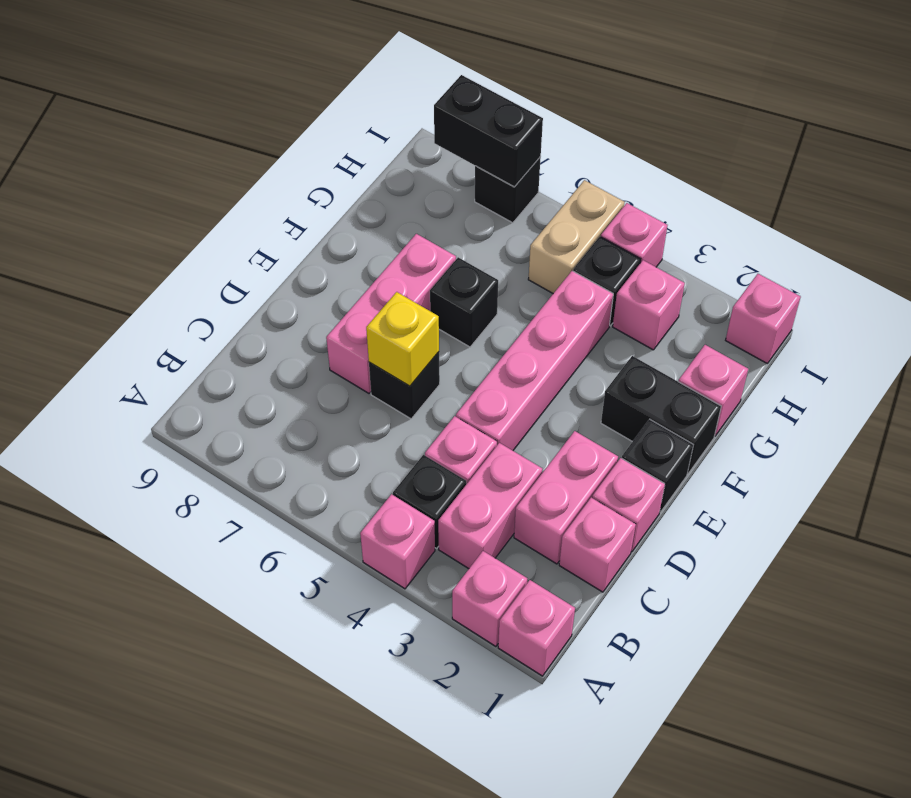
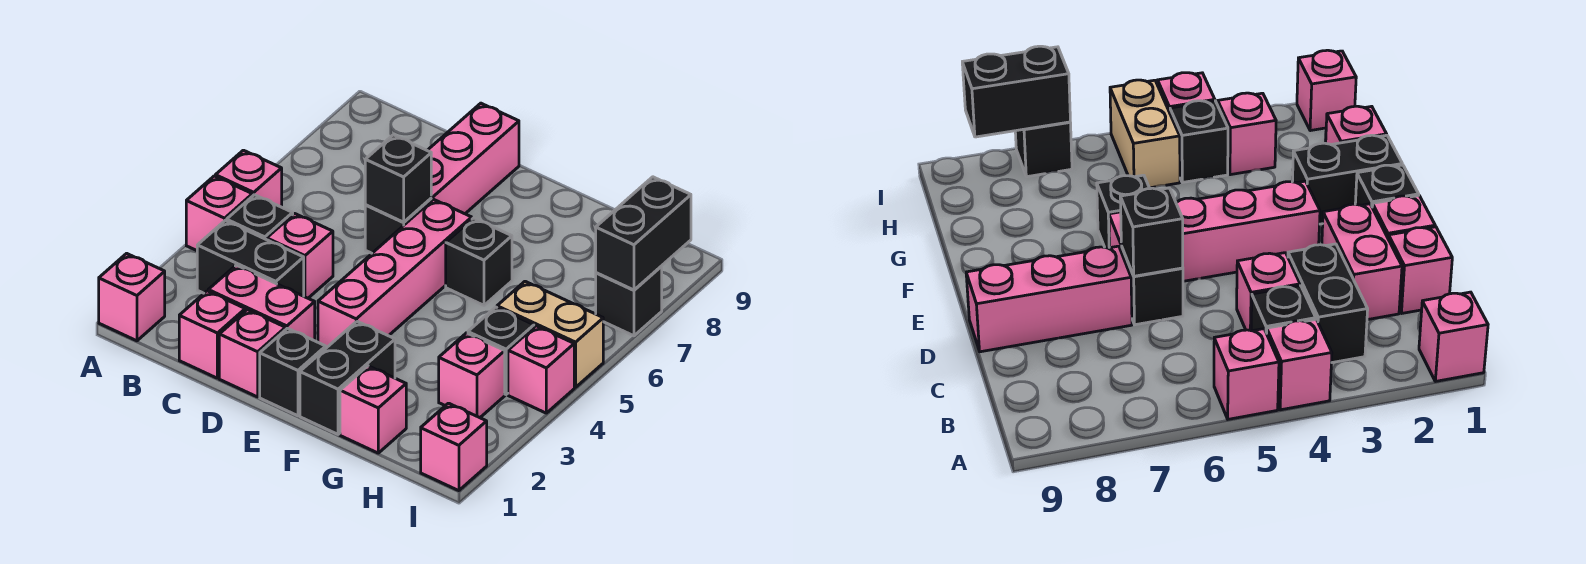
pink brick A2 level 1 -> pink brick A5 level 1
pink brick B3:C3 level 1 -> black brick B3:C3 level 1
pink brick D4:G4 level 1 -> pink brick E3:E6 level 1
yellow brick D6 level 2 -> black brick D6 level 2
pink brick D7:F7 level 1 -> pink brick D7:D9 level 1

